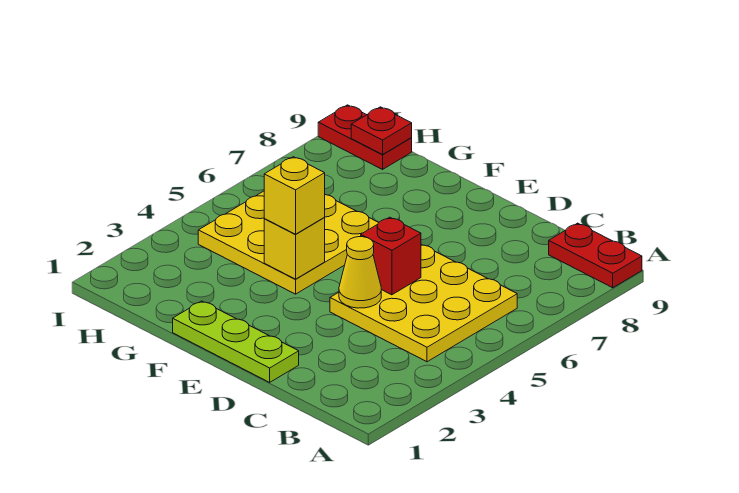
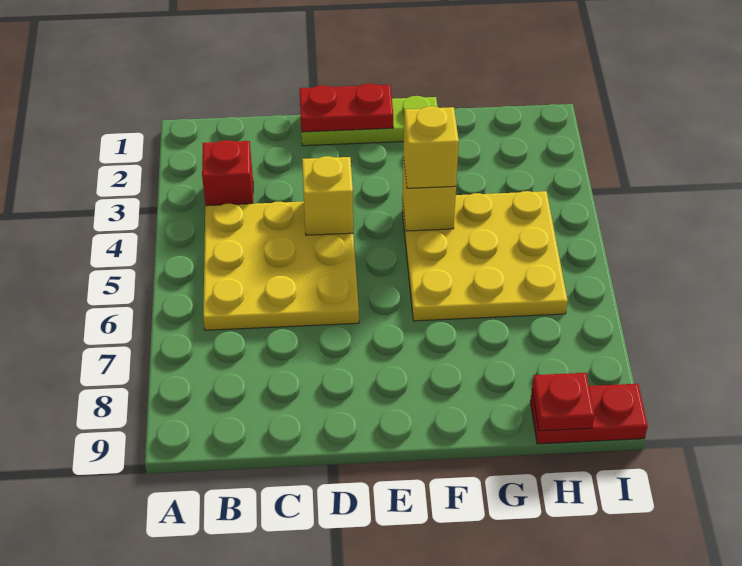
red plate A9:B9 level 1 -> red plate D1:E1 level 2
yellow cone D4 level 2 -> yellow brick D4 level 2
red brick D5 level 2 -> red brick B3 level 1

